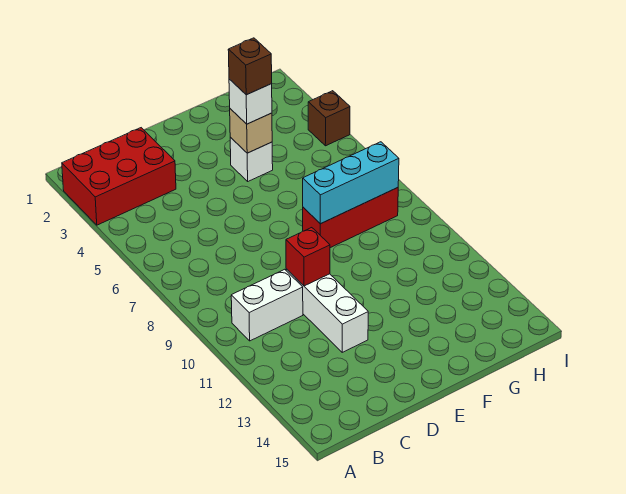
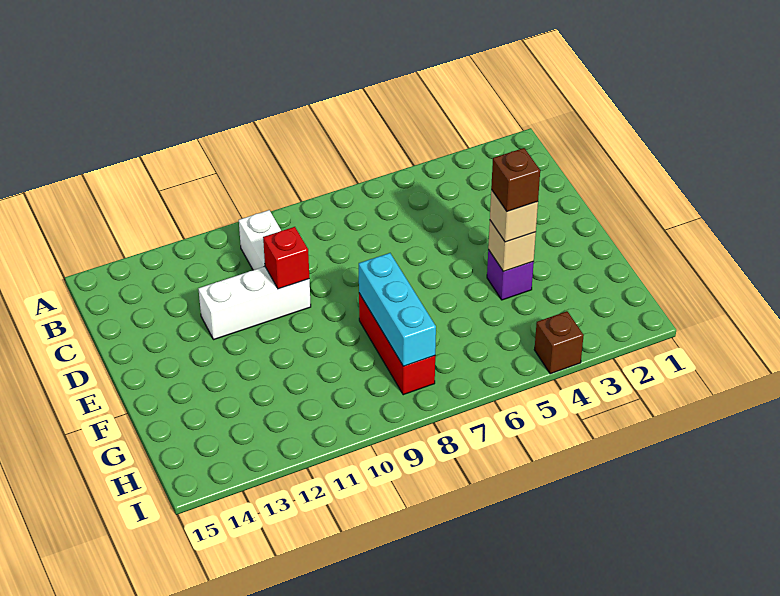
red brick A2:C3 level 1 -> none
white brick F4 level 1 -> purple brick F4 level 1
white brick F4 level 3 -> tan brick F4 level 3

